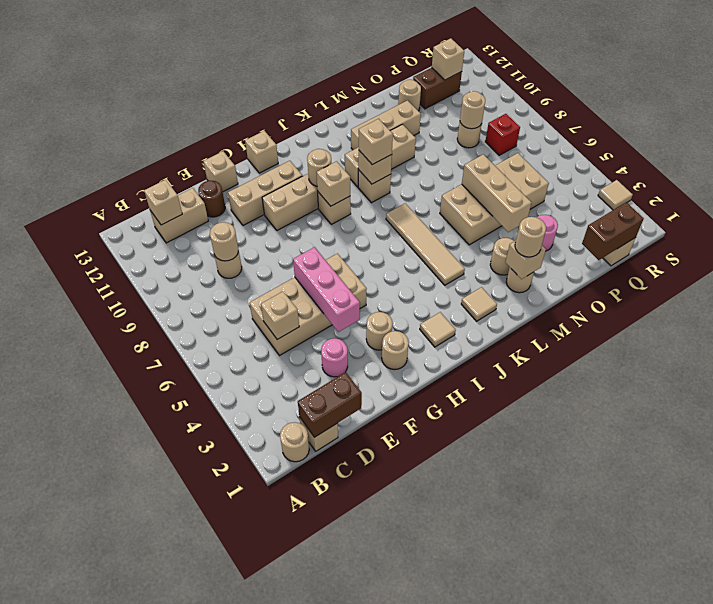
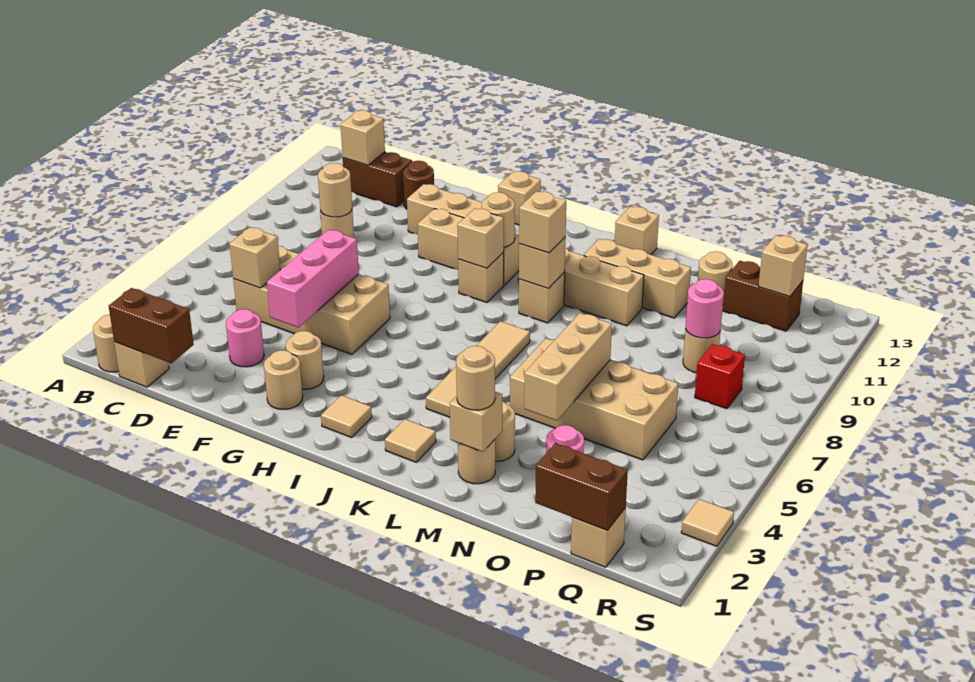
tan brick C12:D12 level 1 -> brown brick C12:D12 level 1
tan brick F13 level 1 -> tan brick L13 level 1
tan round brick P9 level 2 -> pink round brick P9 level 2

